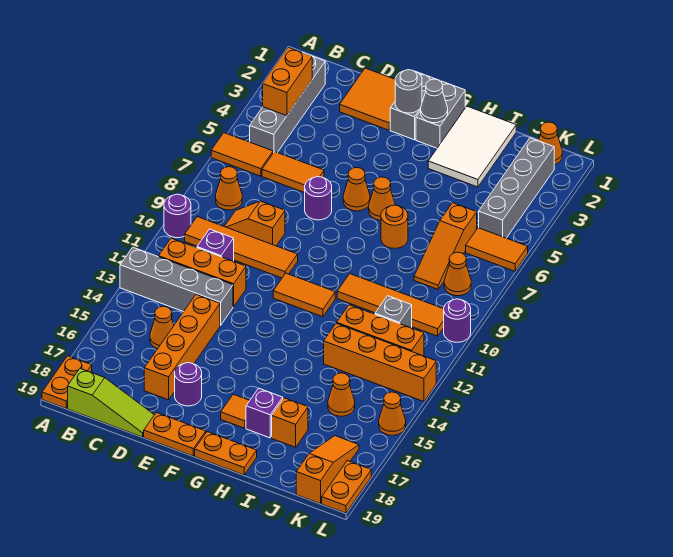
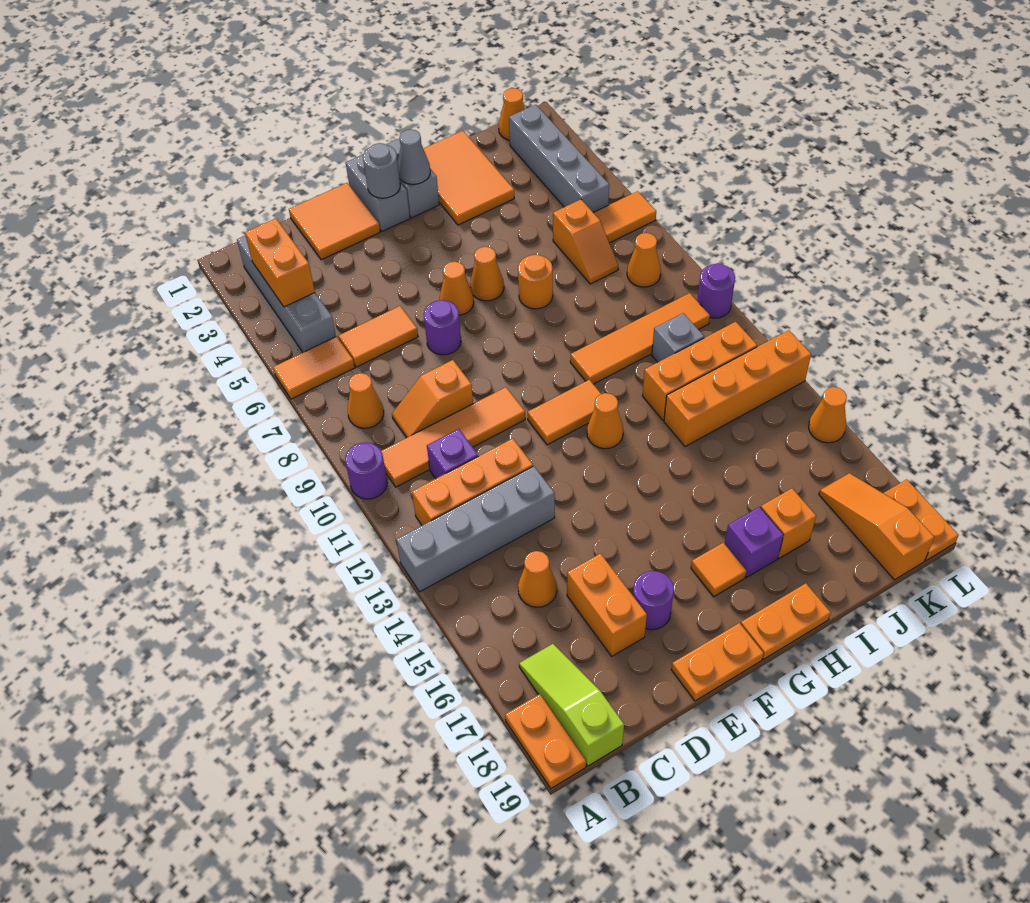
lime slope B19:D19 level 1 top B -> lime slope B17:B19 level 1 top 19
orange brick D14:D17 level 1 -> orange brick D16:D17 level 1
white tile H1:I3 level 1 -> orange tile H1:I3 level 1
orange slope J6:J8 level 1 top 6 -> orange slope J6:J7 level 1 top 6
orange cone J15 level 1 -> orange cone G12 level 1

